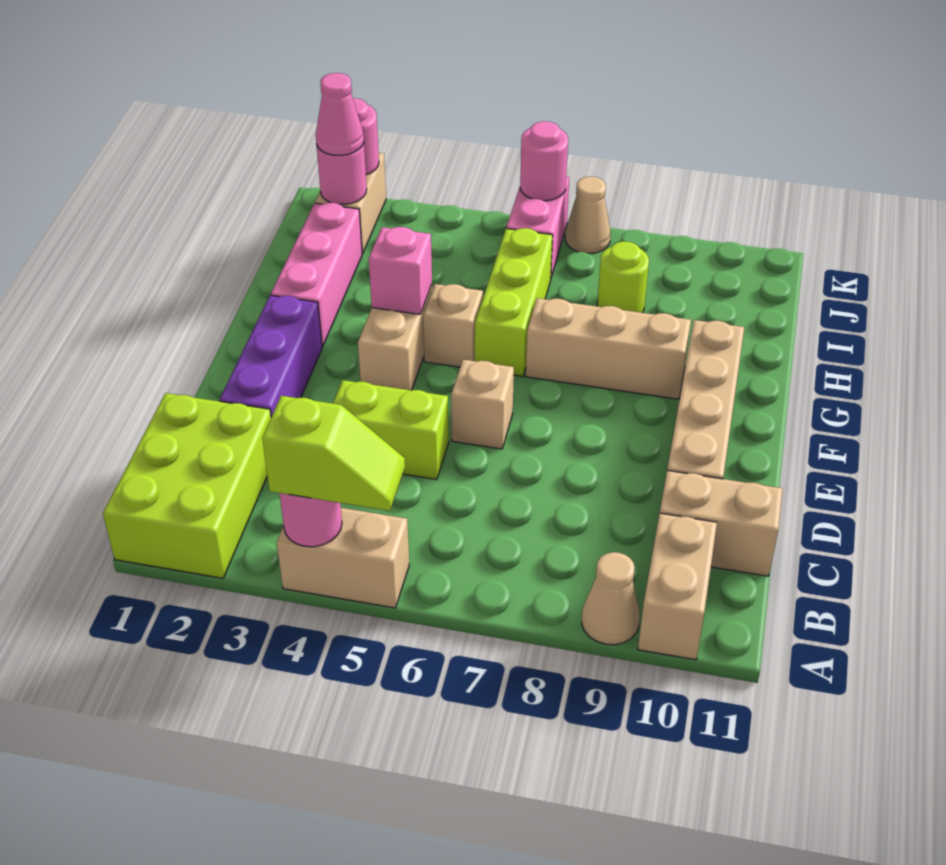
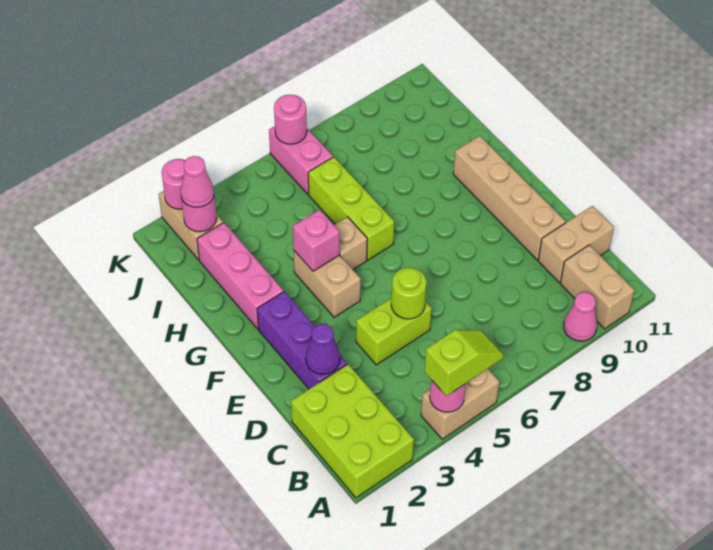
tan cone A9 level 1 -> pink cone A9 level 1
none -> purple cone D2 level 2
tan brick E6 level 1 -> none
tan brick G7:G9 level 1 -> none
lime round brick I8 level 1 -> lime round brick D5 level 2
tan cone K7 level 1 -> none

